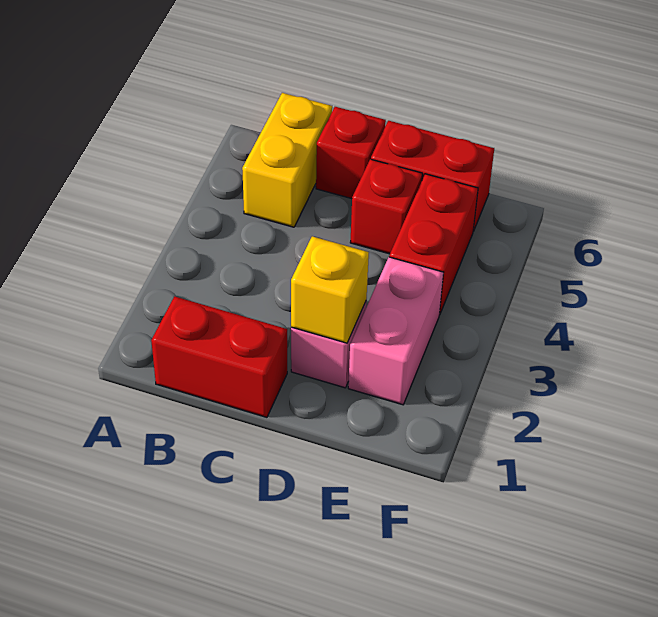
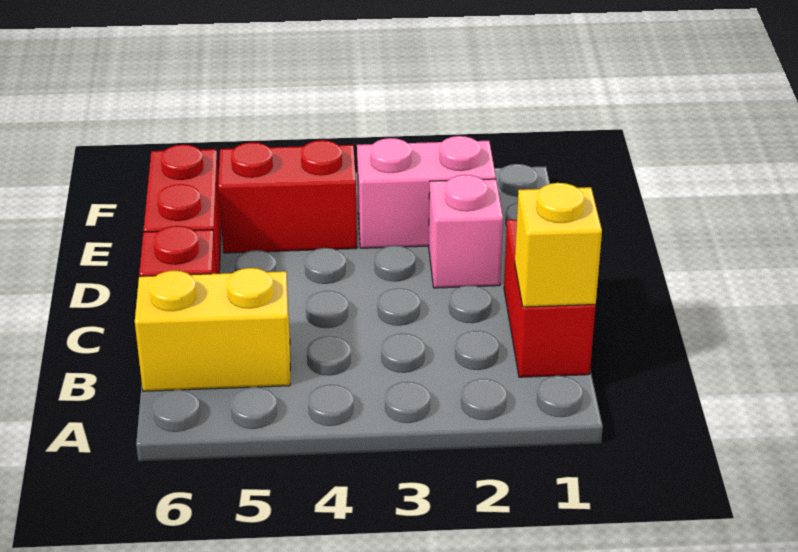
yellow brick D2 level 2 -> yellow brick B1 level 2
red brick D5 level 1 -> none

